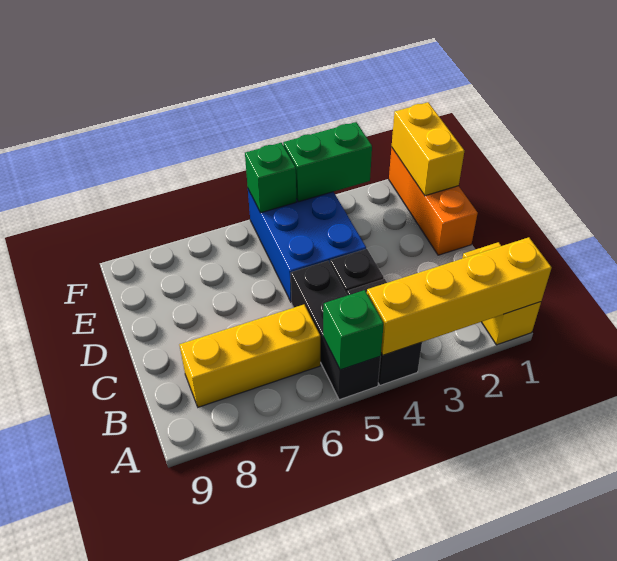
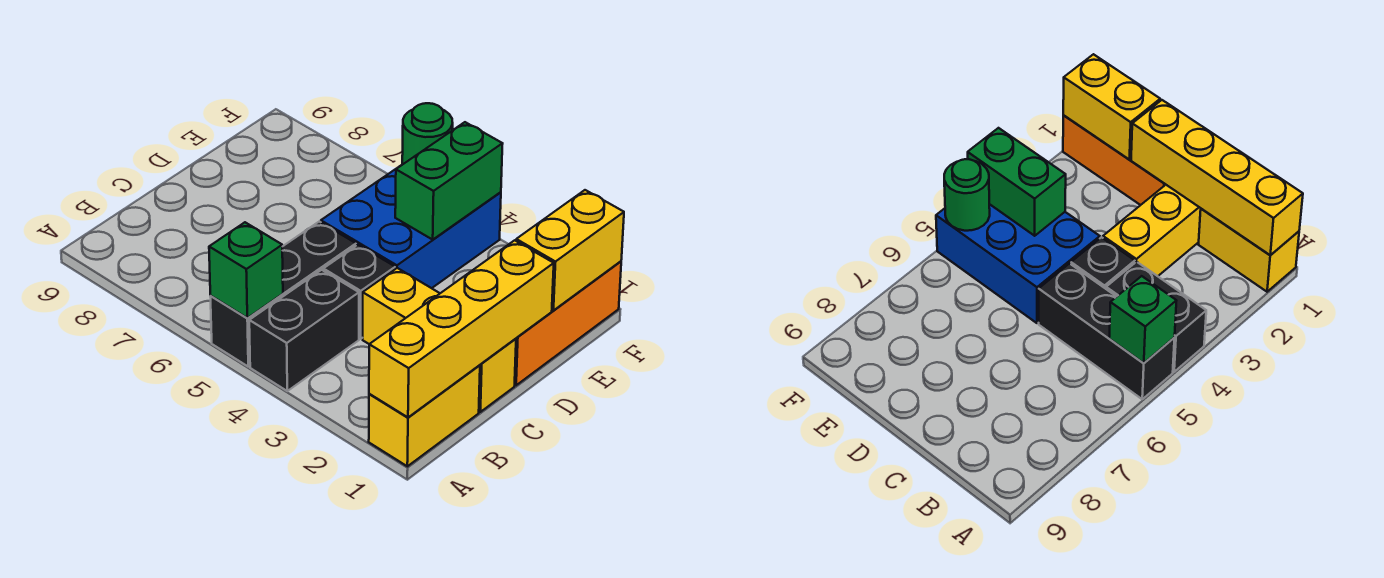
yellow brick A1:A4 level 2 -> yellow brick A1:D1 level 2
yellow brick B6:B8 level 1 -> yellow brick C1:C3 level 1
green brick F3:F4 level 2 -> green brick E4:F4 level 2
green brick F5 level 2 -> green round brick F5 level 2

